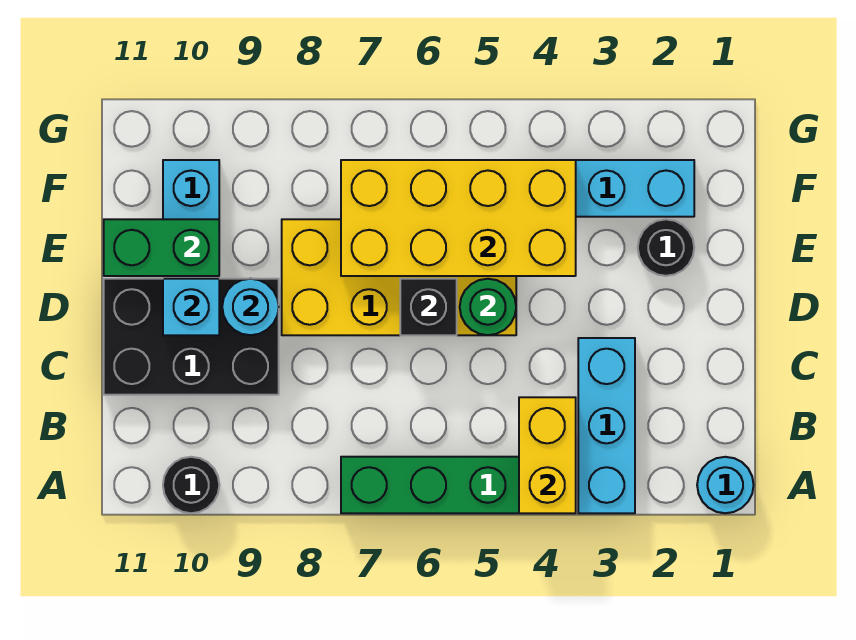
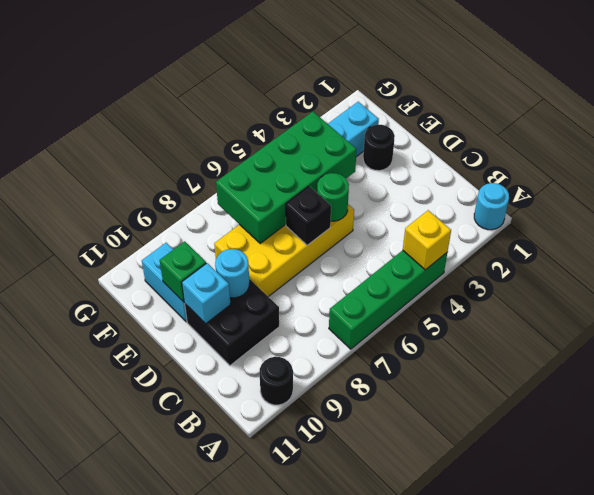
cyan brick A3:C3 level 1 -> none
yellow brick A4:B4 level 2 -> yellow brick A4 level 2
black brick C9:D11 level 1 -> black brick C9:D10 level 1
yellow brick E4:F7 level 2 -> green brick E4:F7 level 2
green brick E10:E11 level 2 -> green brick E10 level 2

